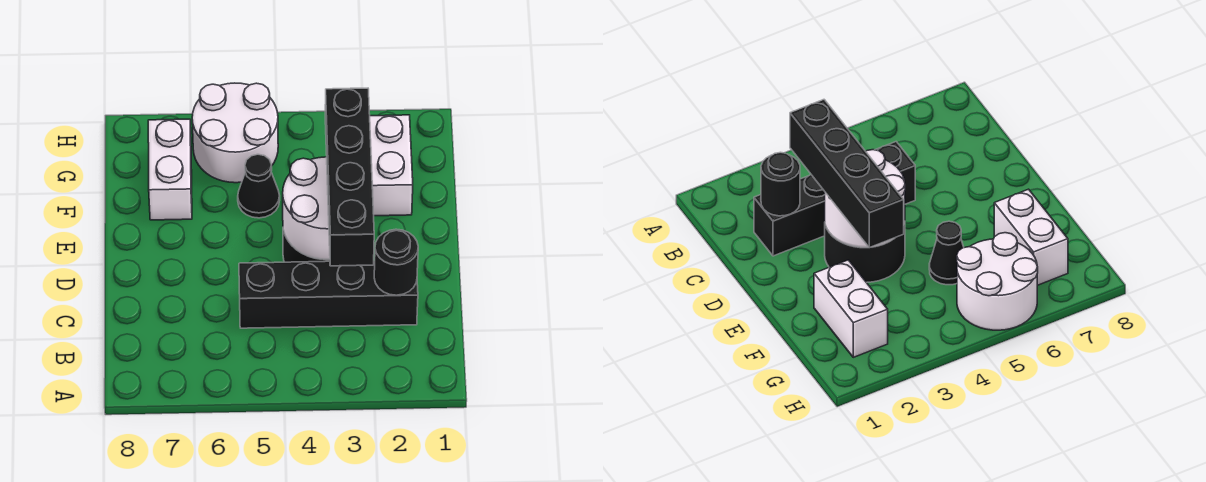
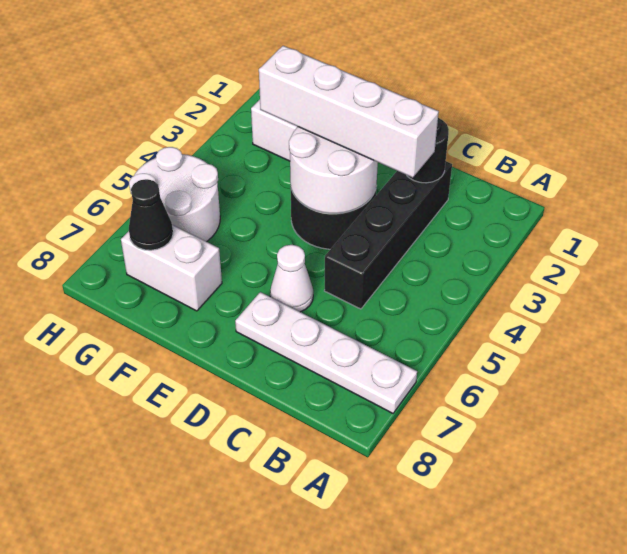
none -> white plate A7:D7 level 1
black brick C3:F3 level 3 -> white brick C3:F3 level 3
none -> white cone D6 level 1
black cone F5 level 1 -> black cone G7 level 2

